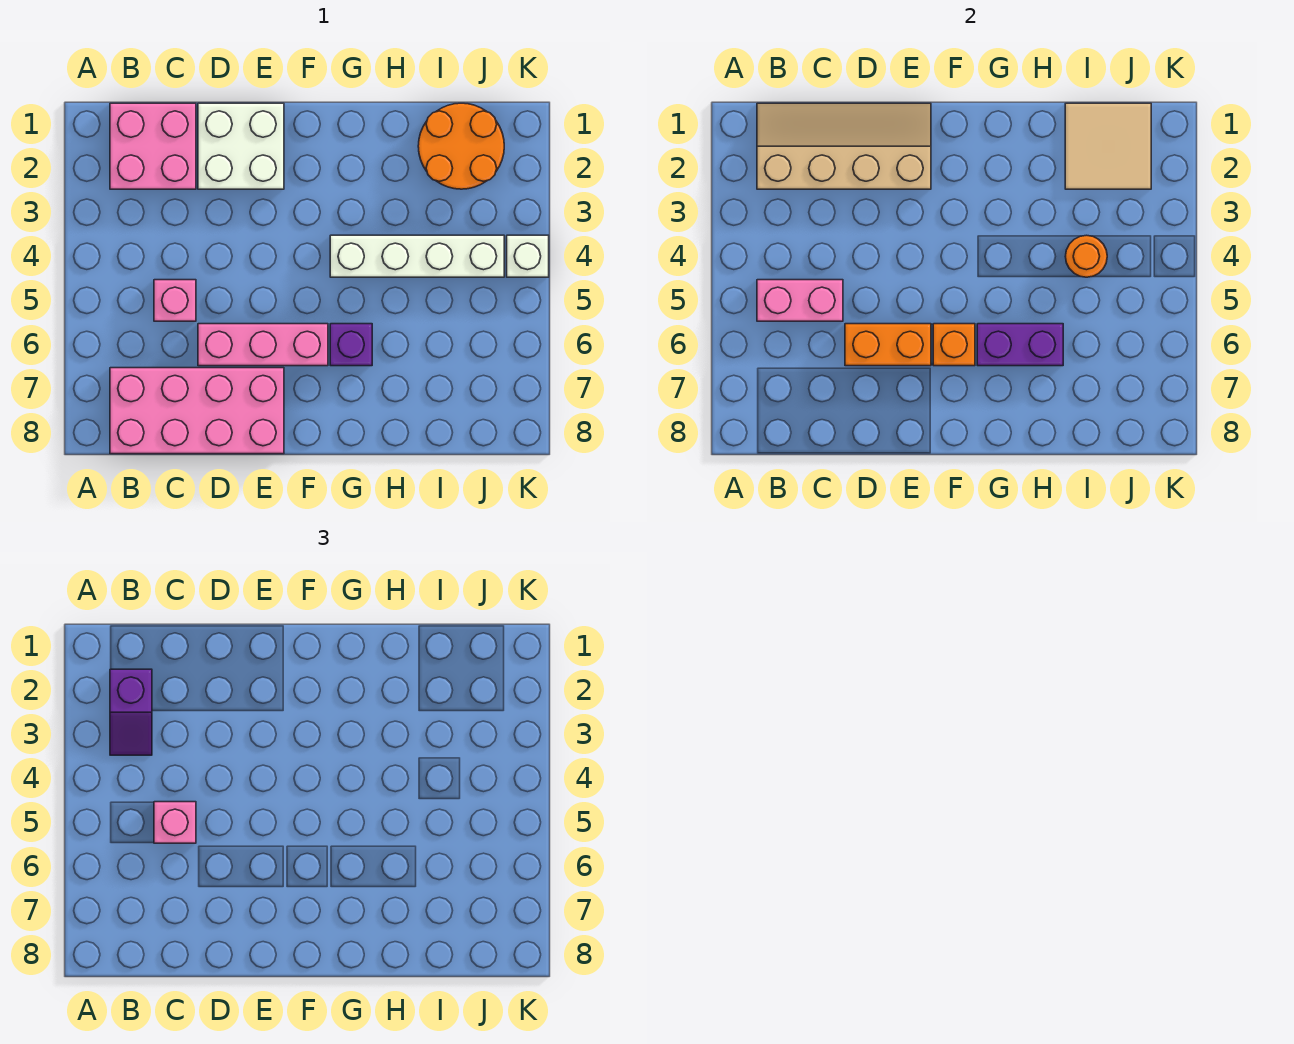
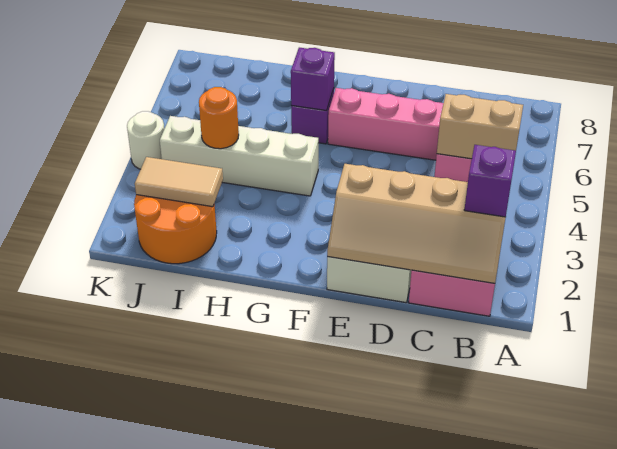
pink brick B5:C5 level 2 -> tan brick B5:C5 level 2
pink brick B7:E8 level 1 -> none
pink brick C5 level 3 -> none
orange brick D6:E6 level 2 -> none
orange brick F6 level 2 -> none
purple brick G6:H6 level 2 -> purple brick G6 level 2
tan tile I1:J2 level 2 -> tan tile I2:J2 level 2
white brick K4 level 1 -> white round brick K4 level 1

